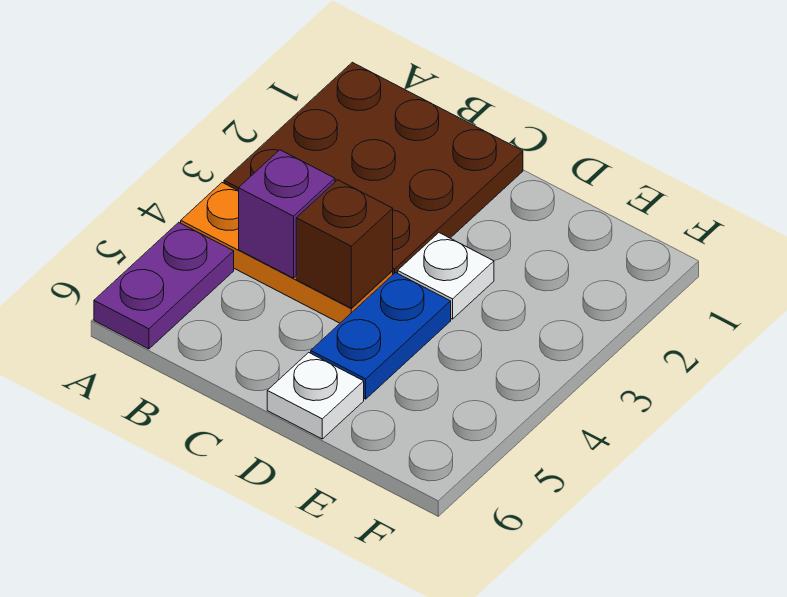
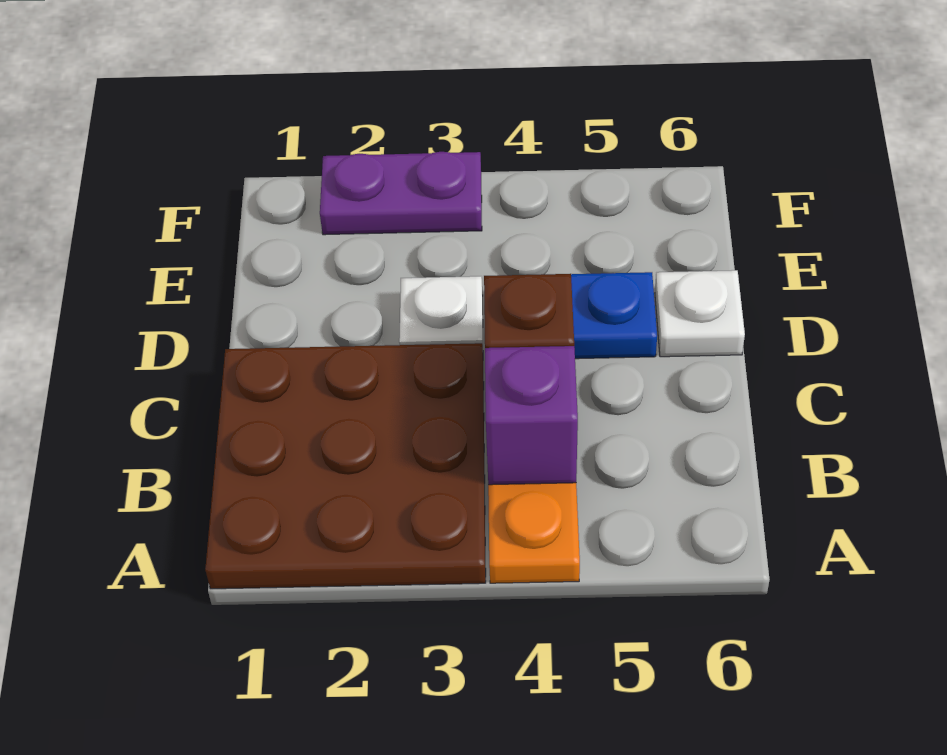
purple plate A5:A6 level 1 -> purple plate F2:F3 level 1

